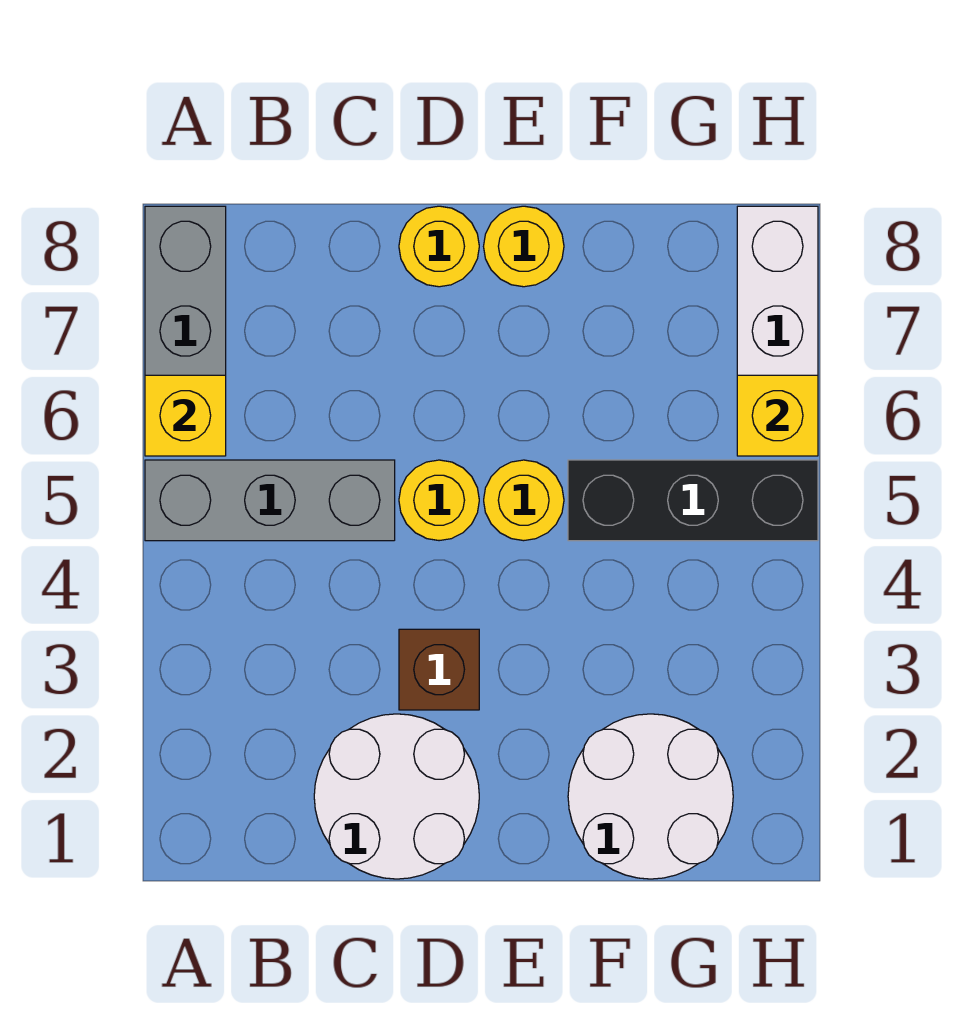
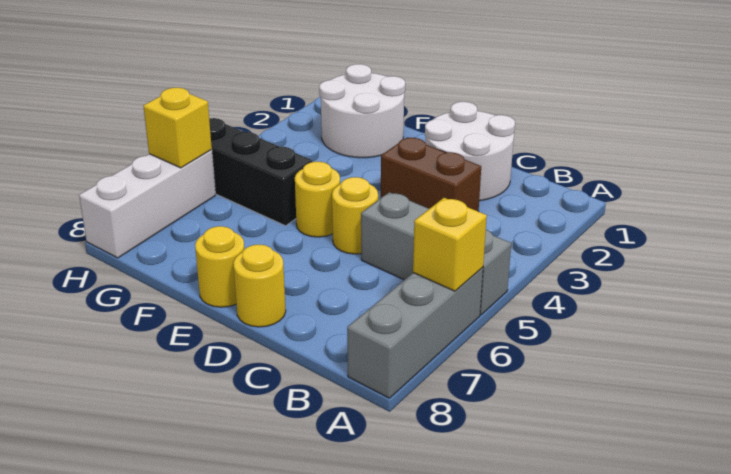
brown brick D3 level 1 -> brown brick C3:D3 level 1

